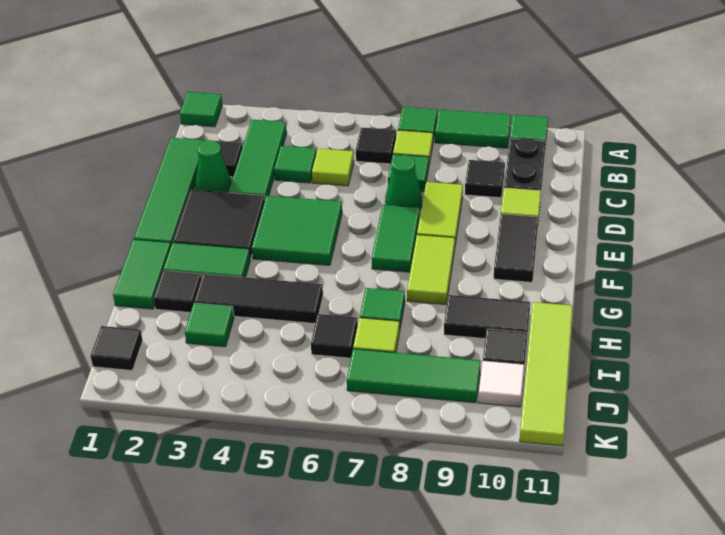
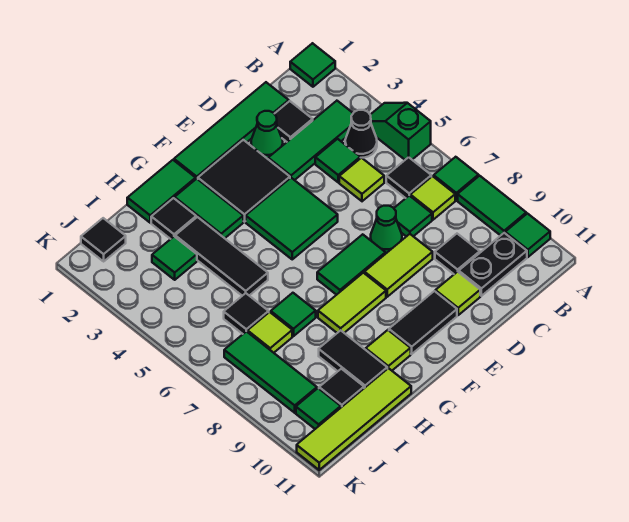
none -> green slope A4:A5 level 1 top 5
none -> black cone B4 level 1
none -> lime tile G10 level 1
white tile J10 level 1 -> green tile J10 level 1

